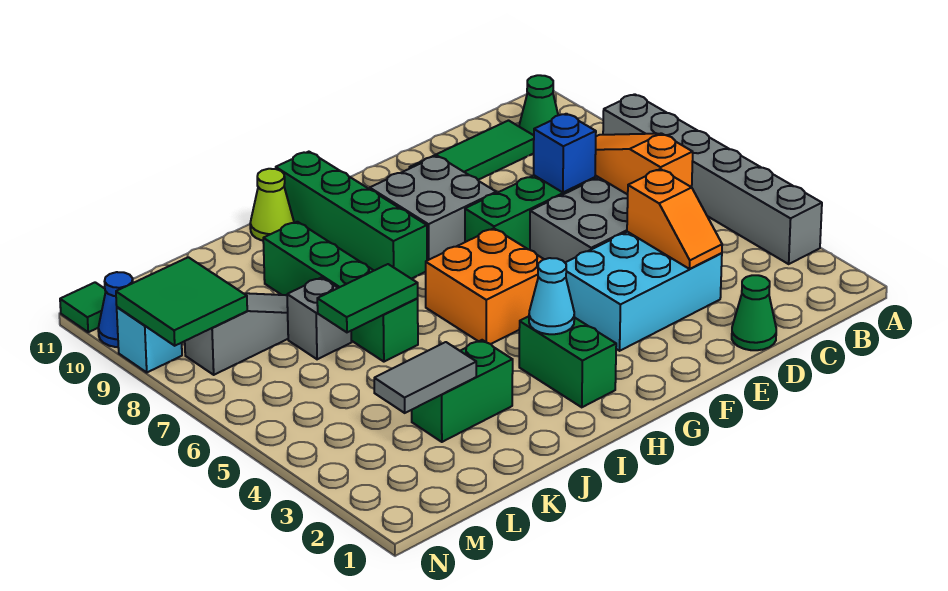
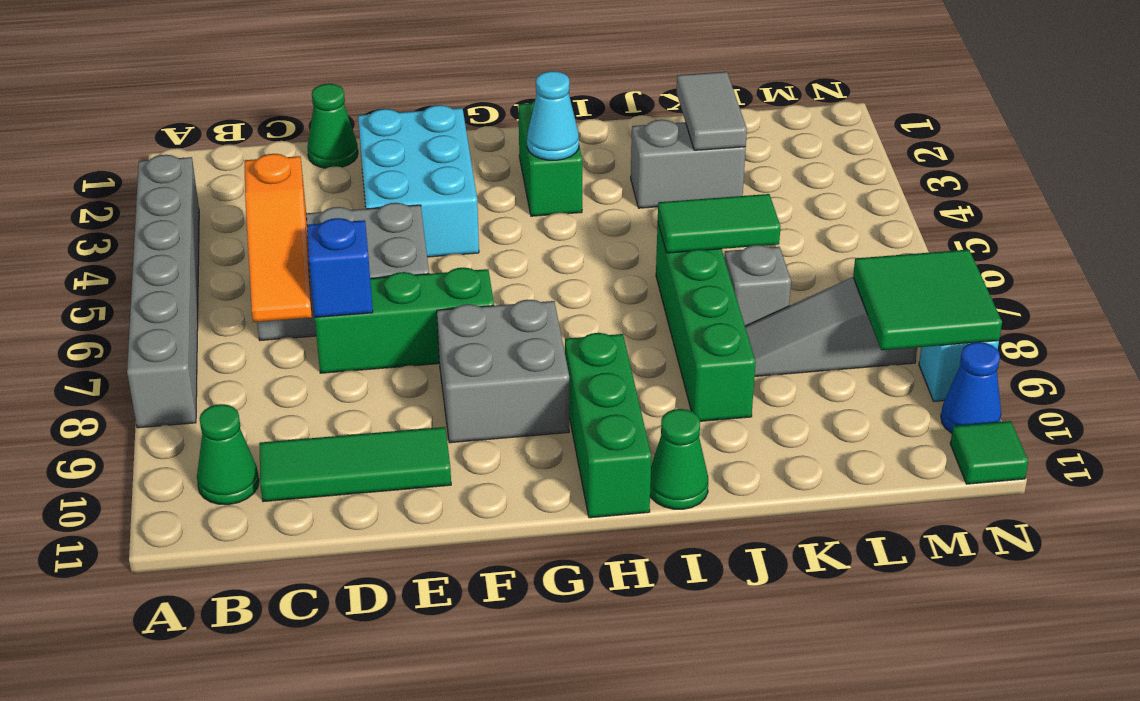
cyan brick D3:F4 level 1 -> cyan brick E2:F4 level 1
orange slope D3:D4 level 2 top 4 -> none
orange brick G5:H6 level 1 -> none
green brick H8:H11 level 1 -> green brick H9:H11 level 1
lime cone I11 level 1 -> green cone I11 level 1
green brick J3:K3 level 1 -> grey brick J3:K3 level 1
grey tile K3:L3 level 2 -> grey tile K2:K3 level 2

